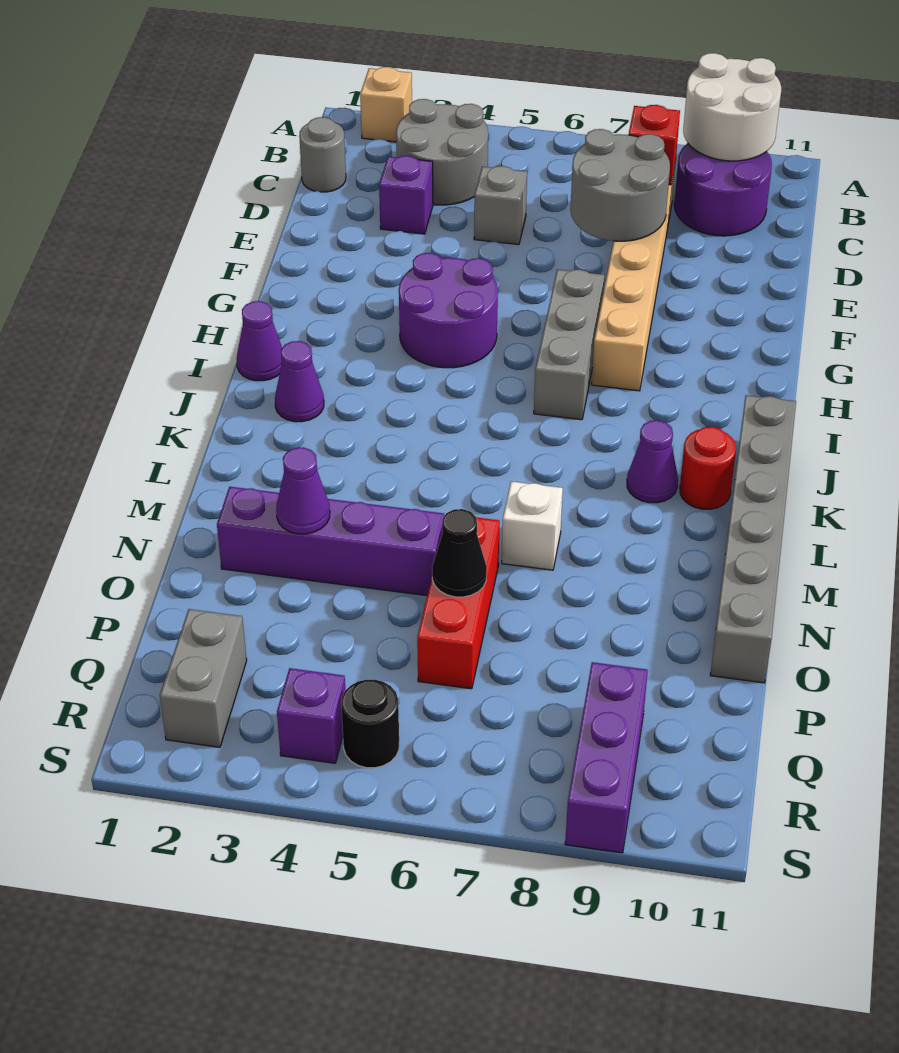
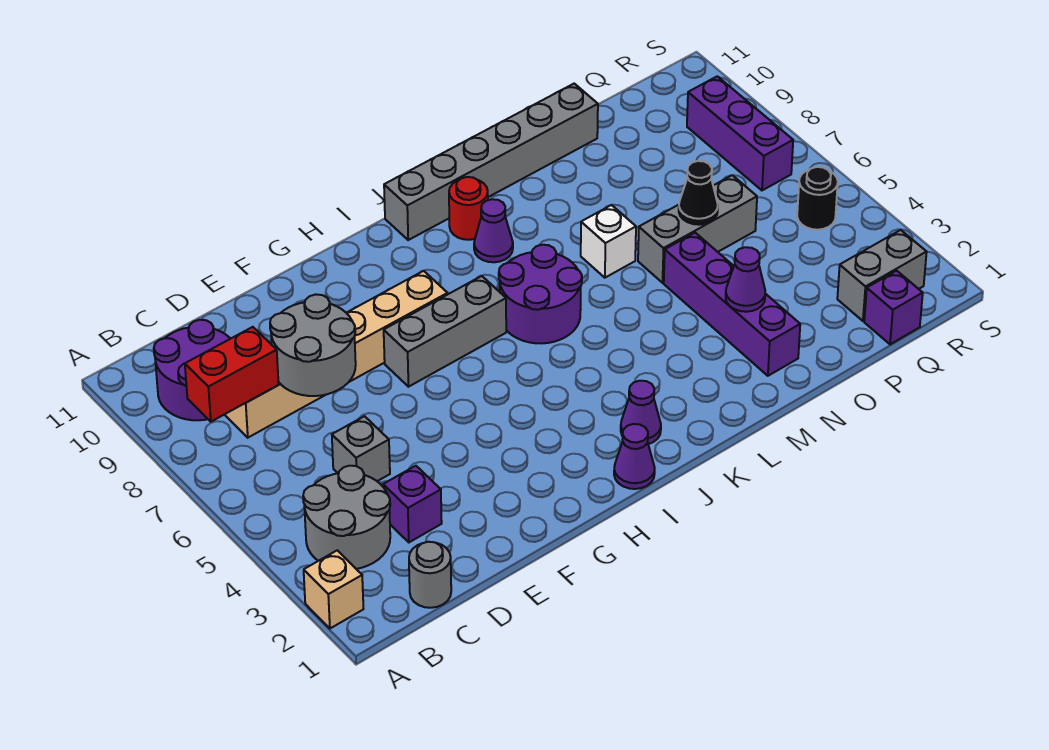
white round brick A9:B10 level 2 -> none
red brick C8 level 2 -> red brick B8:C8 level 2
purple round brick G4:H5 level 1 -> purple round brick J6:K7 level 1
red brick N6:P6 level 1 -> grey brick N6:P6 level 1
purple brick Q9:S9 level 1 -> purple brick R7:R9 level 1
purple brick R4 level 1 -> purple brick Q1 level 1

